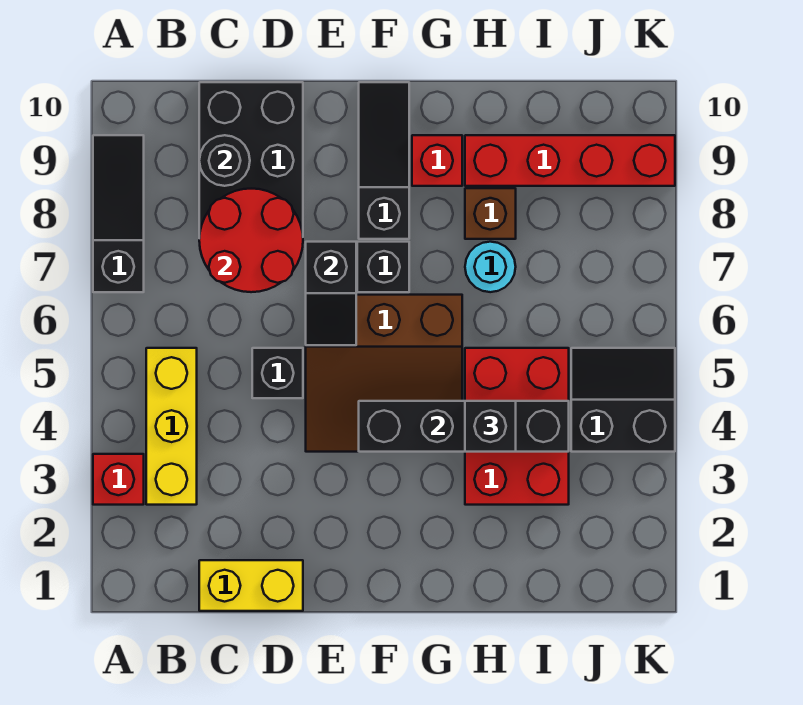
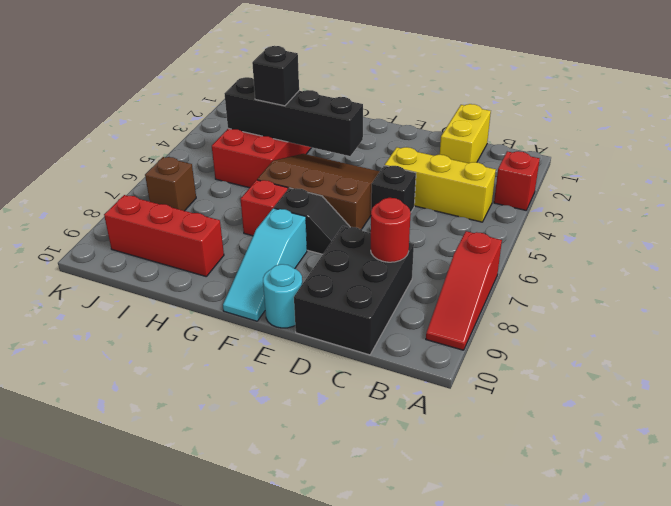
black slope A7:A9 level 1 top 7 -> red slope A7:A9 level 1 top 7
yellow brick B3:B5 level 1 -> yellow brick B4:D4 level 1
yellow brick C1:D1 level 1 -> yellow brick C1:C2 level 1
red round brick C7:D8 level 2 -> red round brick C8 level 2
black round brick C9 level 2 -> none
black slope E6:E7 level 2 top 7 -> none
black slope F8:F10 level 1 top 8 -> cyan slope F8:F10 level 1 top 8
red brick G9 level 1 -> red brick G7 level 1
cyan round brick H7 level 1 -> cyan round brick E10 level 1
brown brick H8 level 1 -> brown brick J7 level 1
red brick H9:K9 level 1 -> red brick H9:J9 level 1
black slope J4:K5 level 1 top 4 -> none

